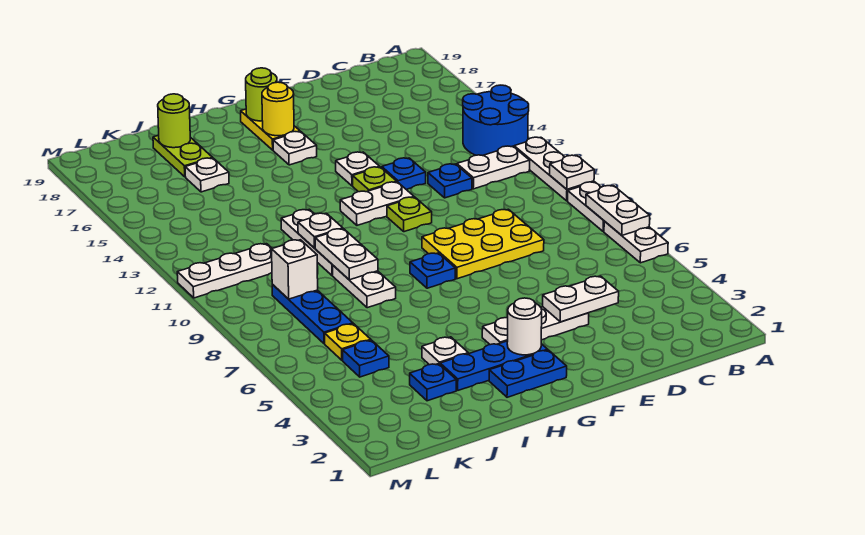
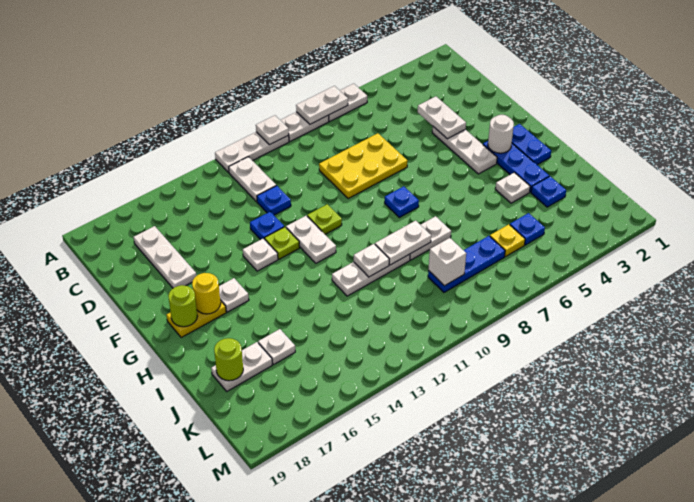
blue round brick A13:B14 level 1 -> none
yellow plate D8:F9 level 1 -> yellow plate D7:E9 level 1
lime plate J17:J18 level 1 -> white plate J17:J18 level 1
white plate K11:M11 level 1 -> white plate C17:E17 level 1

